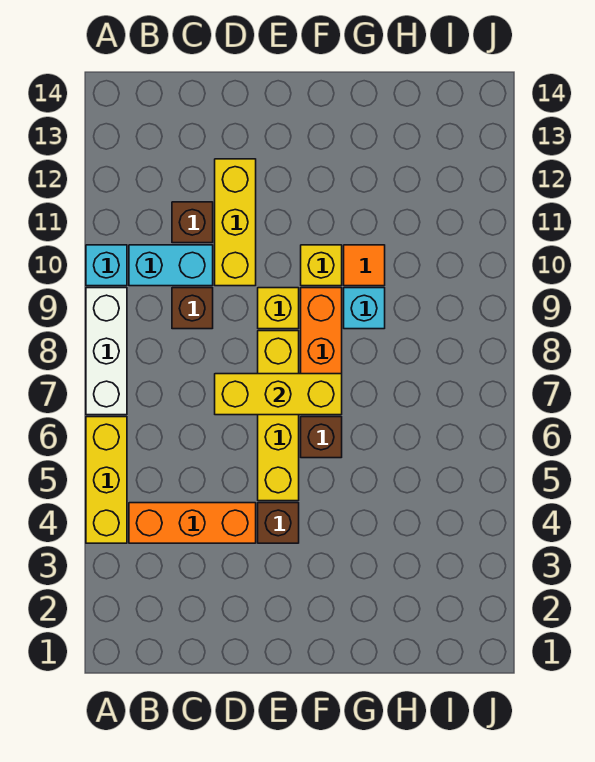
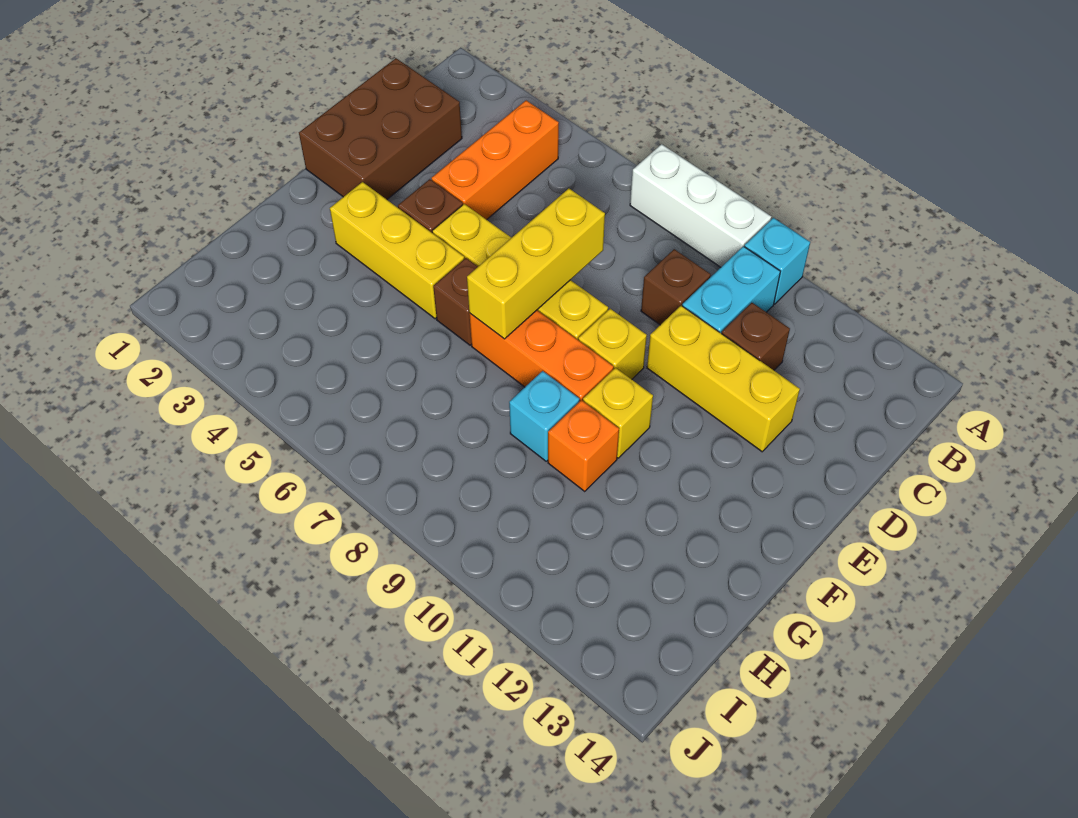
yellow brick A4:A6 level 1 -> yellow brick F3:F5 level 1
none -> brown brick C1:E2 level 1
orange tile G10 level 1 -> orange brick G10 level 1

